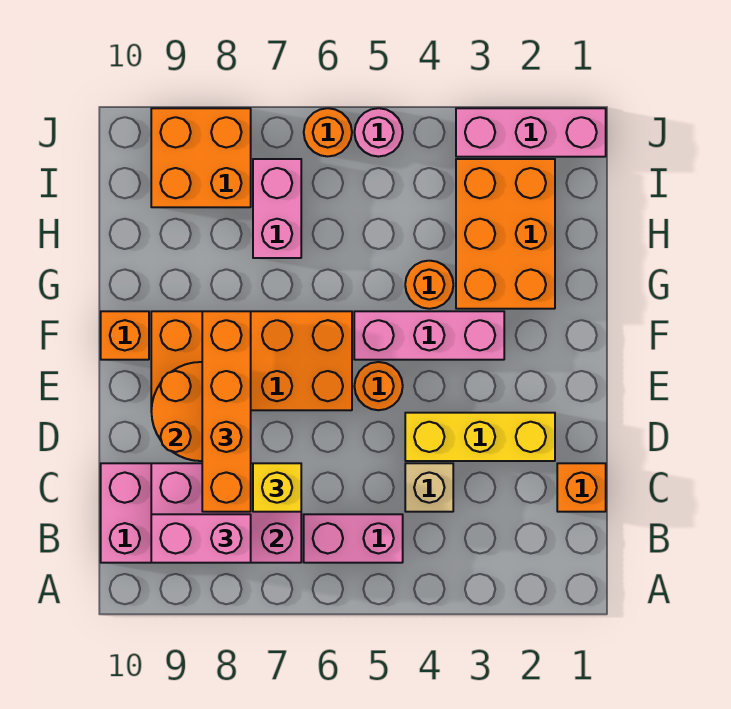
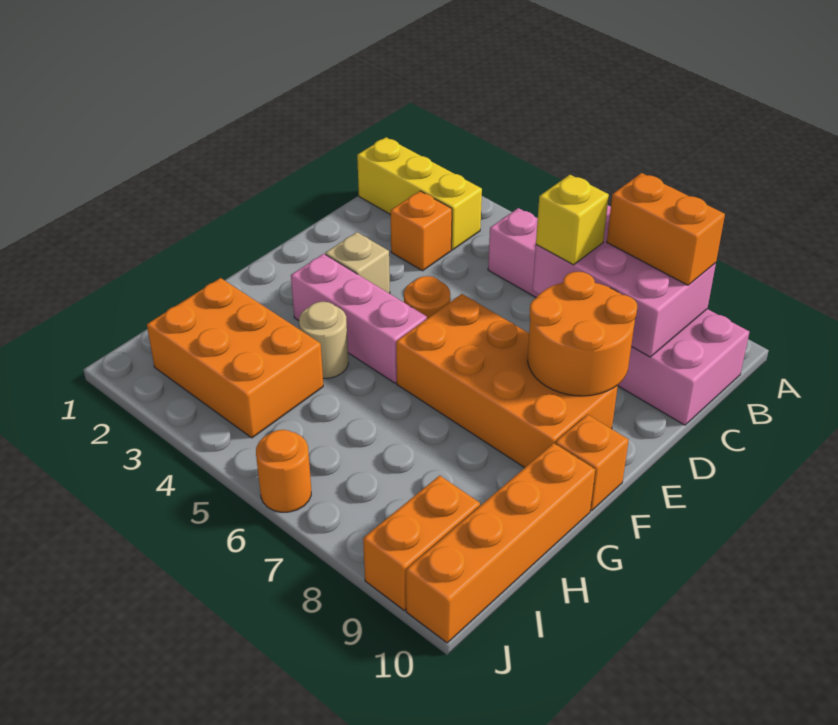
pink brick B8:B9 level 3 -> orange brick B8:B9 level 3
orange brick C1 level 1 -> orange brick C3 level 1
tan brick C4 level 1 -> tan brick E3 level 1
orange brick C8:F8 level 3 -> orange brick G10:J10 level 1
yellow brick D2:D4 level 1 -> yellow brick B1:B3 level 1
orange brick G2:I3 level 1 -> orange brick H2:I4 level 1
orange round brick G4 level 1 -> tan round brick G4 level 1
pink brick H7:I7 level 1 -> none
orange brick I8:J9 level 1 -> orange brick I9:J9 level 1
pink brick J1:J3 level 1 -> none
pink round brick J5 level 1 -> none

